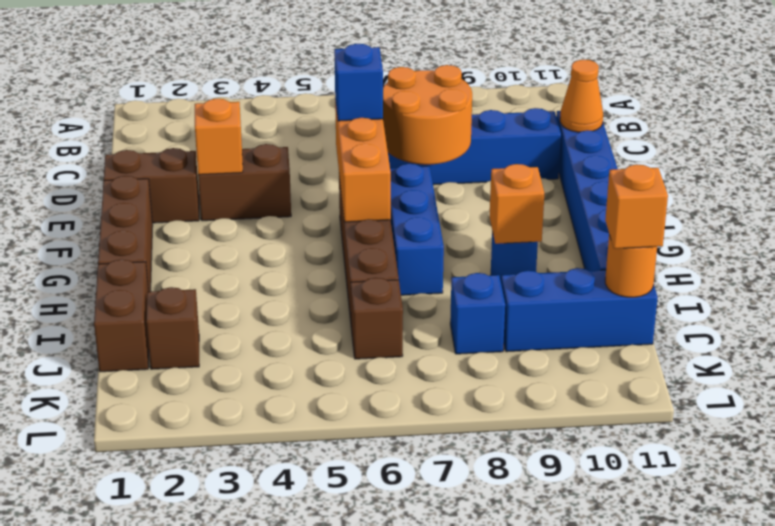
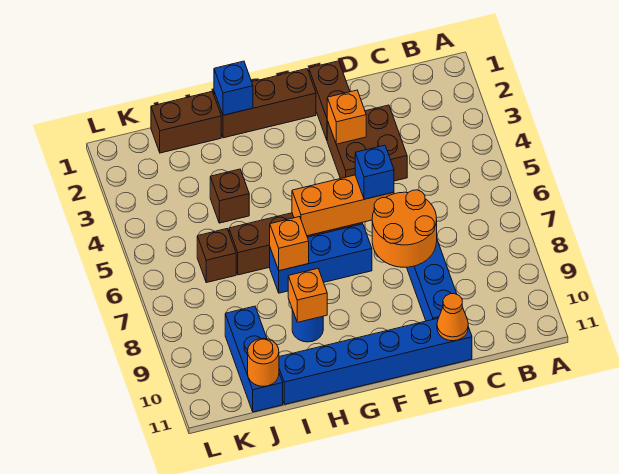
brown brick E3:E4 level 1 -> brown brick D3:E4 level 1
brown brick J2 level 1 -> brown brick I4 level 1
blue brick J8 level 1 -> blue brick H1 level 2
orange brick J11 level 3 -> orange brick H7 level 2

